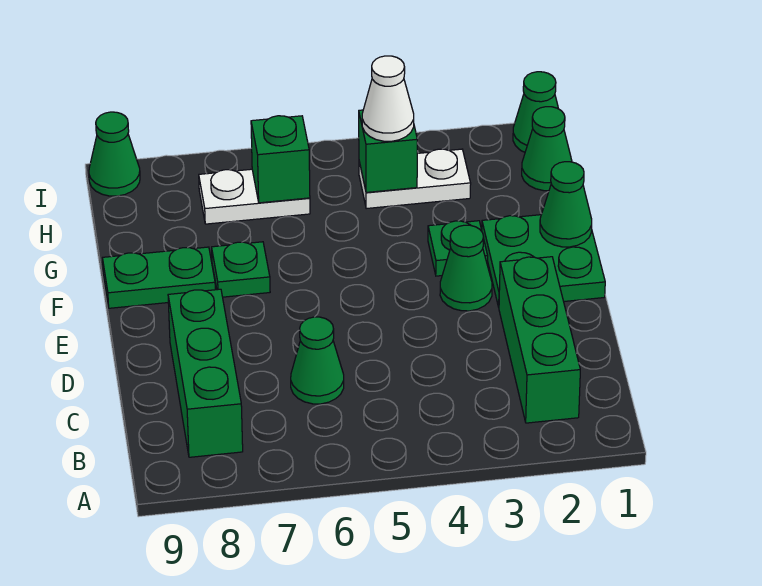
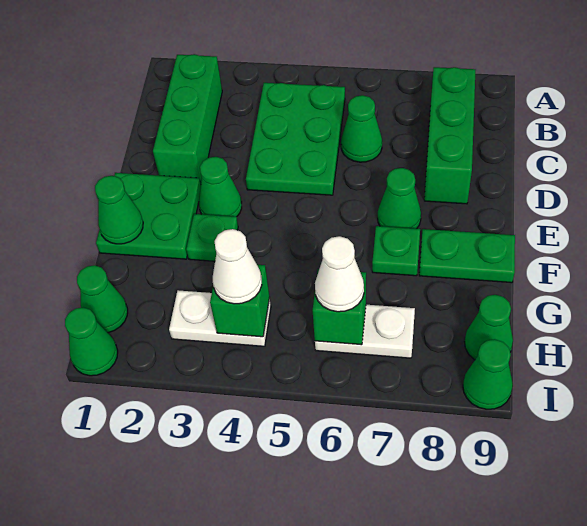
none -> green plate B4:D5 level 1
none -> green cone E7 level 1
none -> white cone H6 level 3
none -> green cone H9 level 1

